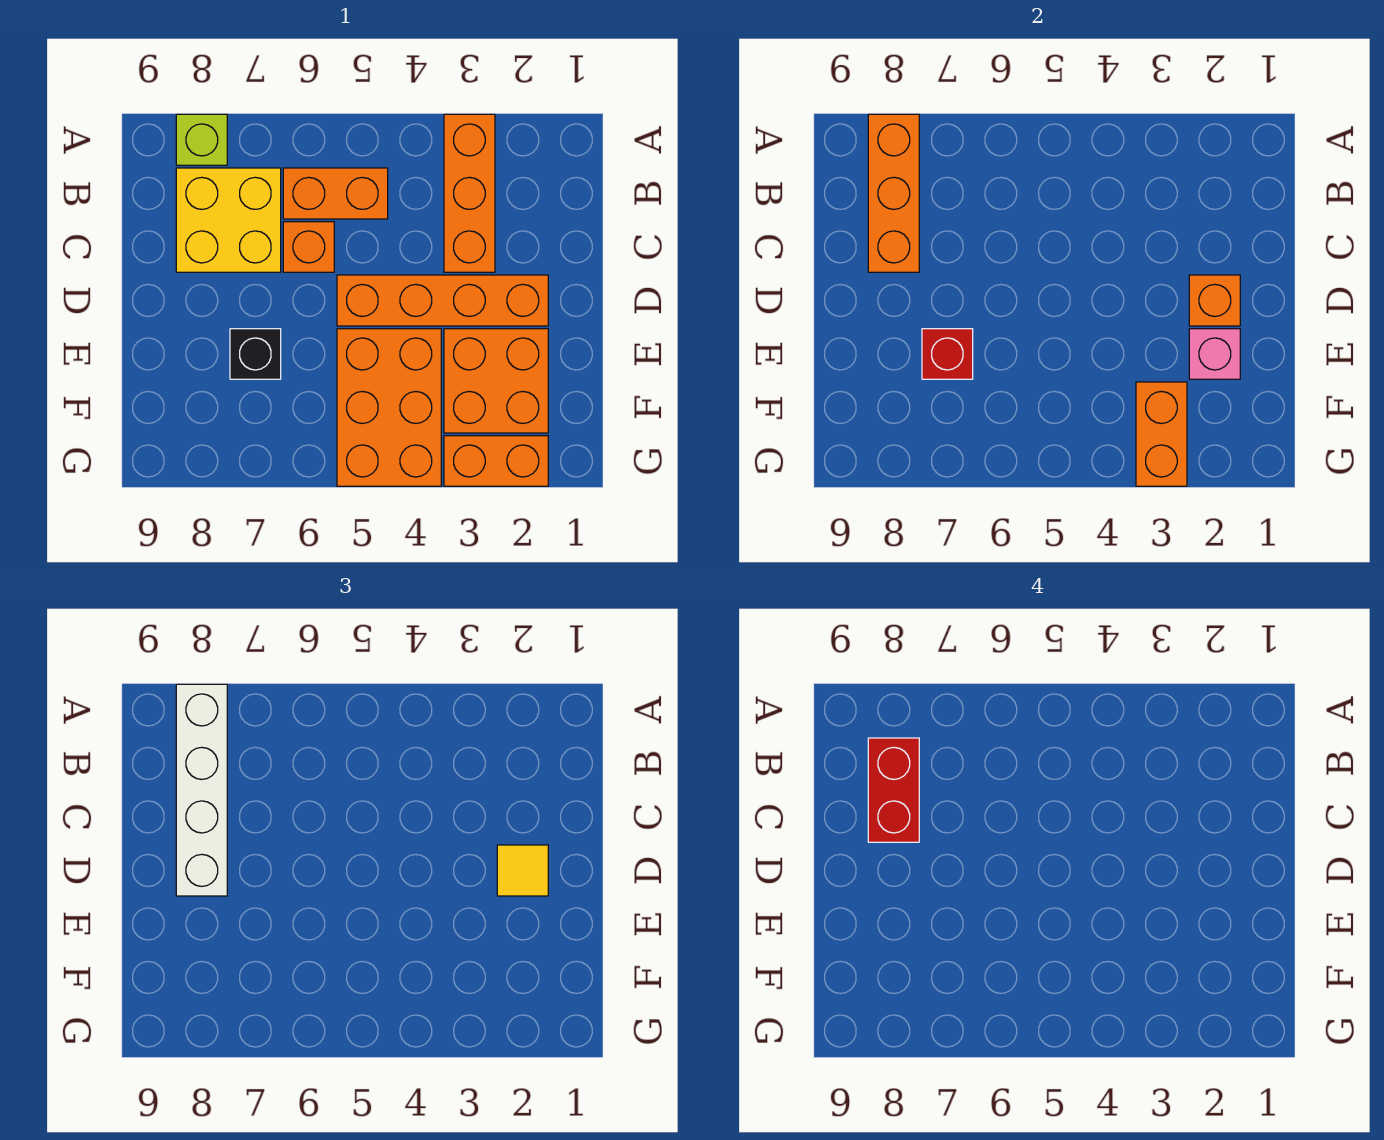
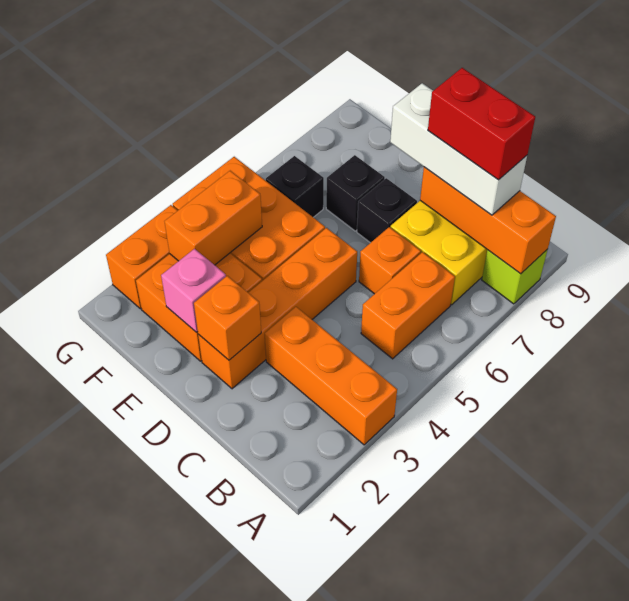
white brick A8:D8 level 3 -> white brick B8:D8 level 3
yellow tile D2 level 3 -> none
none -> black brick D7 level 1
red brick E7 level 2 -> none
orange brick F3:G3 level 2 -> orange brick F3:F4 level 2
none -> black brick F6 level 1

